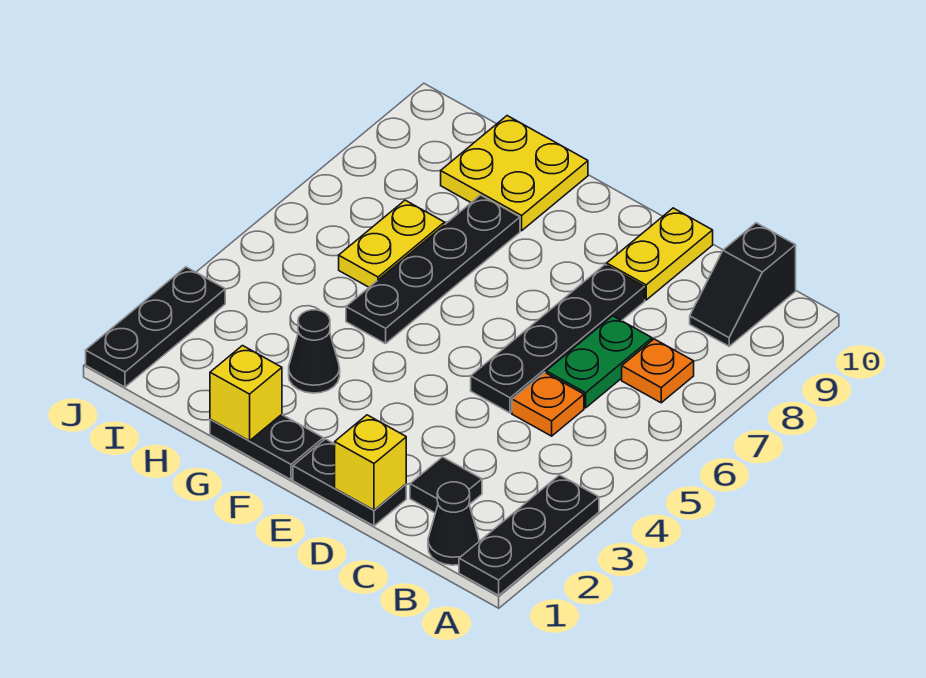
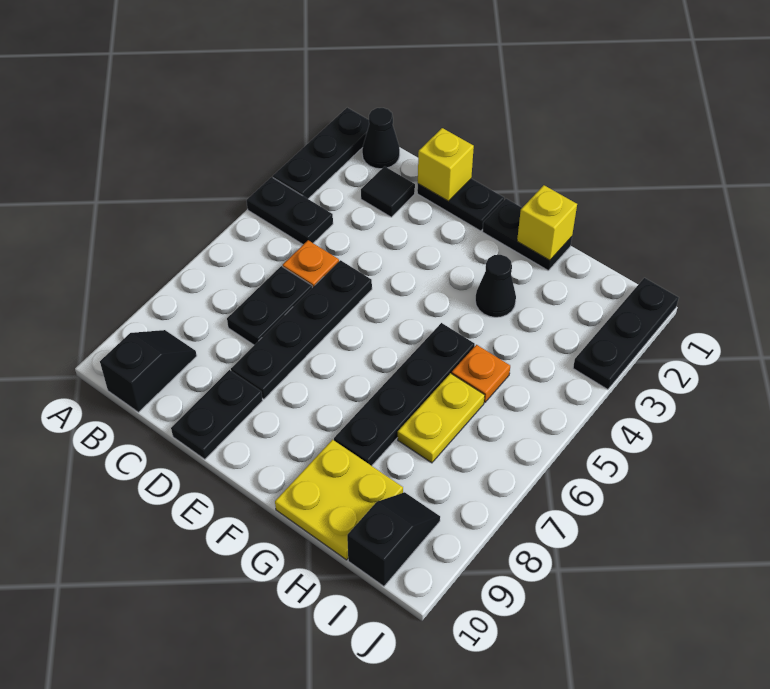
none -> black plate A4:B4 level 1
orange plate B7 level 1 -> orange plate H5 level 1
green plate C6:C7 level 1 -> black plate C6:C7 level 1
yellow plate D9:D10 level 1 -> black plate D9:D10 level 1
none -> black slope I9:I10 level 1 top 10

